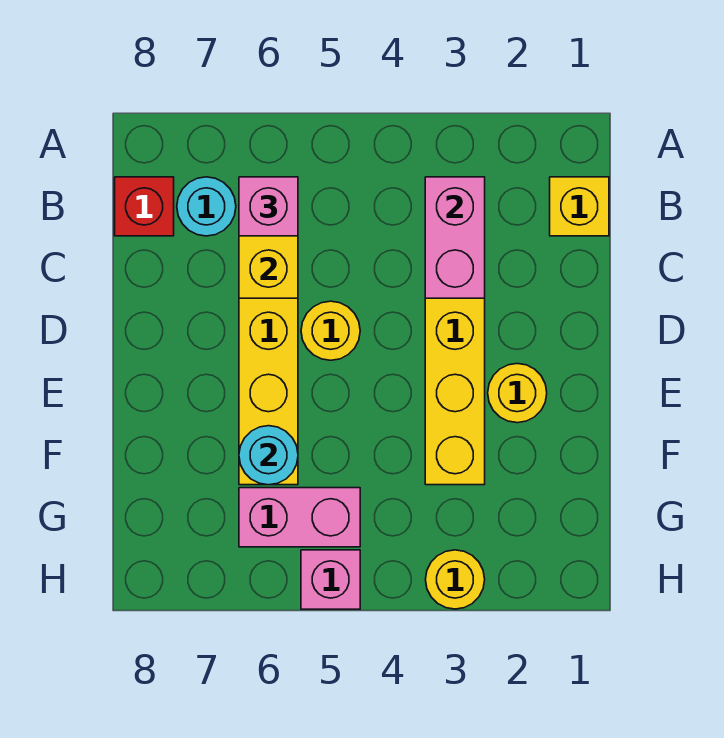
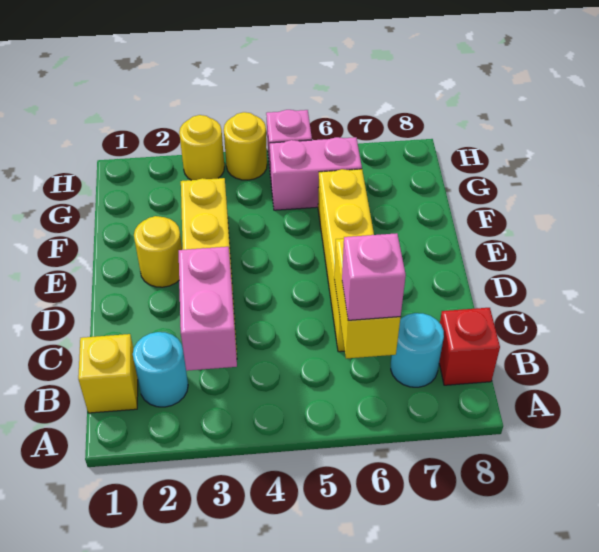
yellow round brick D5 level 1 -> yellow round brick H4 level 1
cyan round brick F6 level 2 -> cyan round brick B2 level 1

